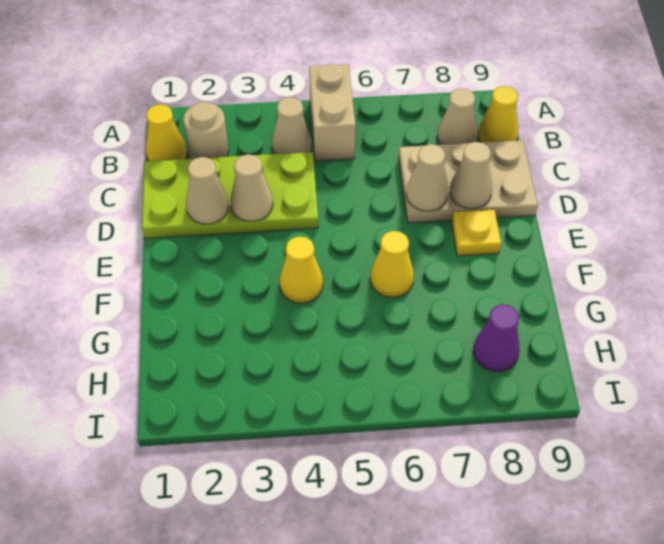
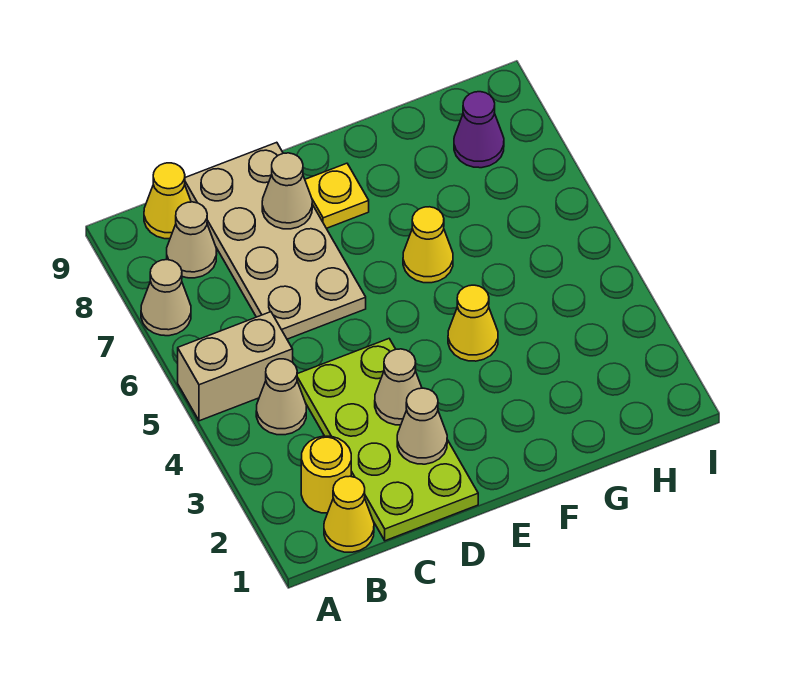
tan round brick B2 level 1 -> yellow round brick B2 level 1
tan plate C7:D9 level 1 -> tan plate C6:D9 level 1
tan cone D7 level 2 -> tan cone A7 level 1

